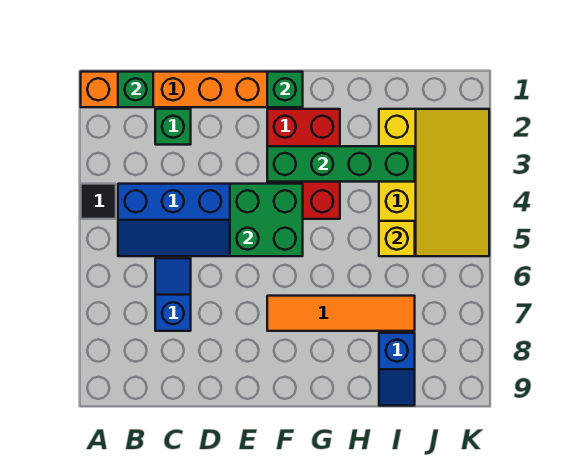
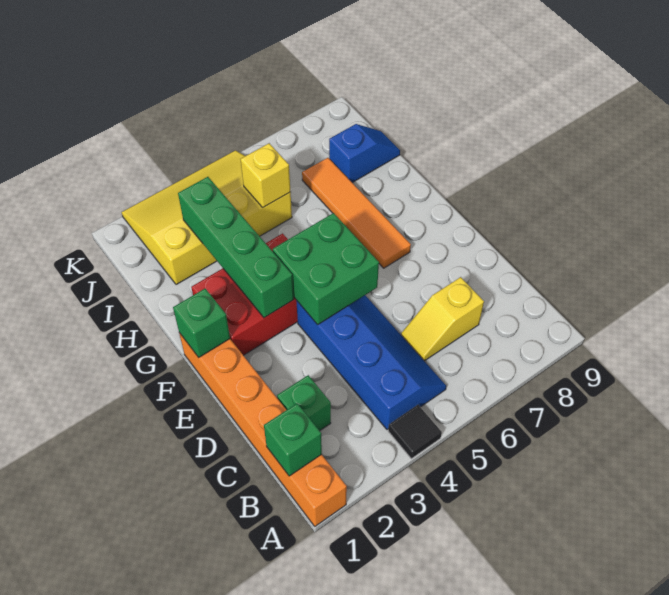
blue slope C6:C7 level 1 top 7 -> yellow slope C6:C7 level 1 top 7

